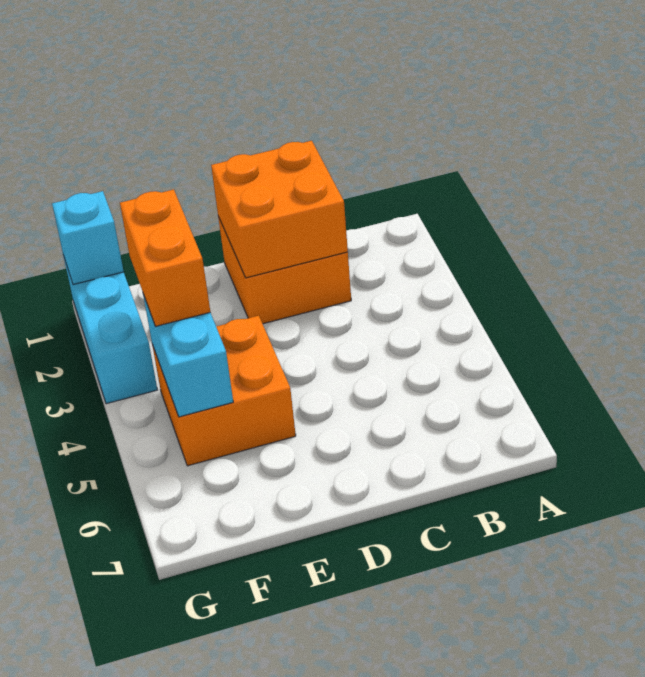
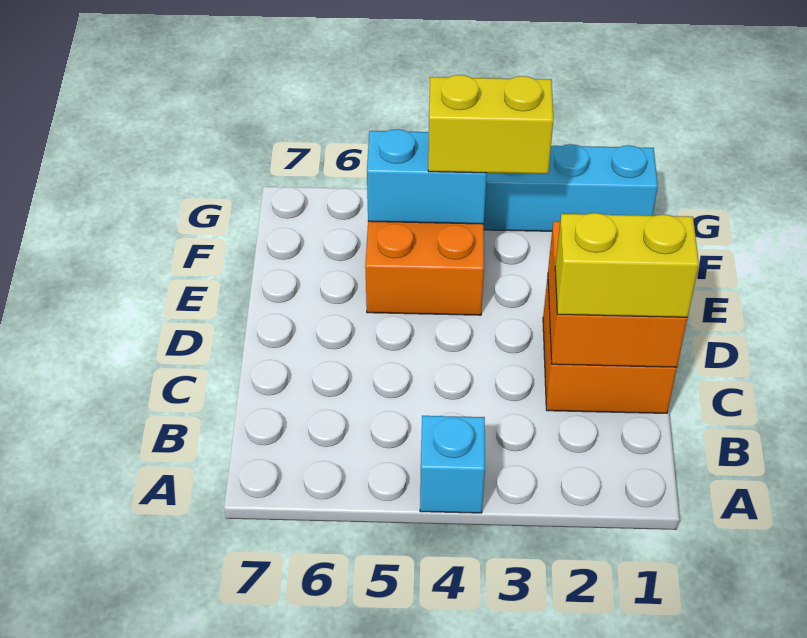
none -> yellow brick C1:C2 level 3
orange brick F3:F4 level 3 -> yellow brick F3:F4 level 3
cyan brick G1 level 2 -> cyan brick A4 level 1

